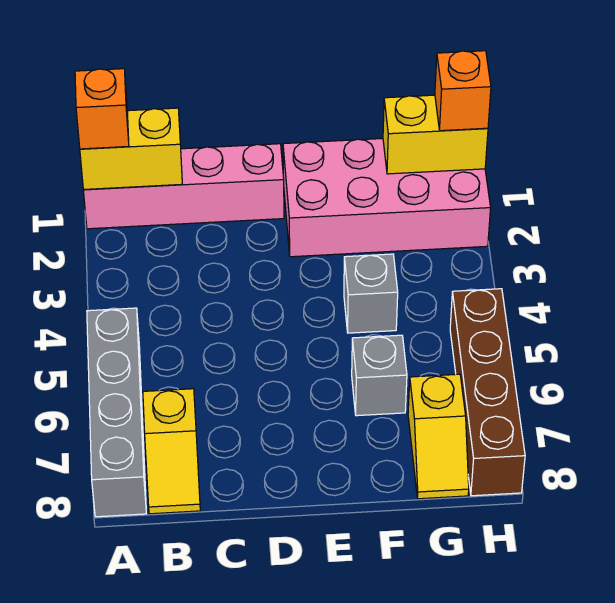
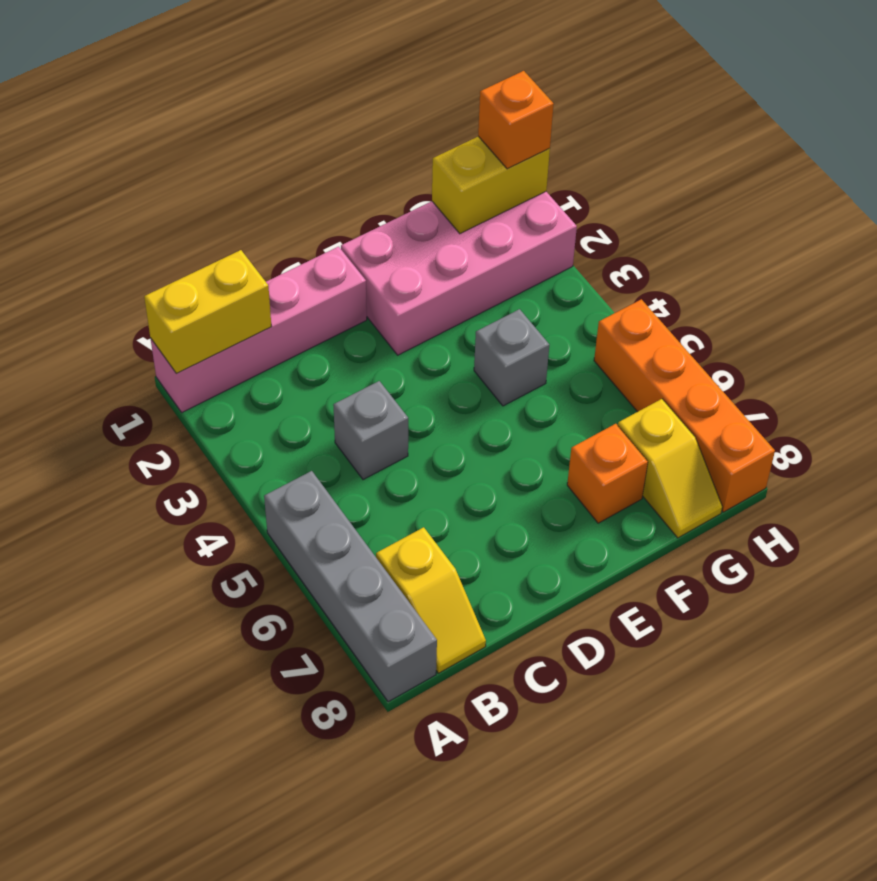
orange brick A1 level 3 -> orange brick F7 level 1
grey brick F6 level 1 -> grey brick C4 level 1
brown brick H5:H8 level 1 -> orange brick H5:H8 level 1

